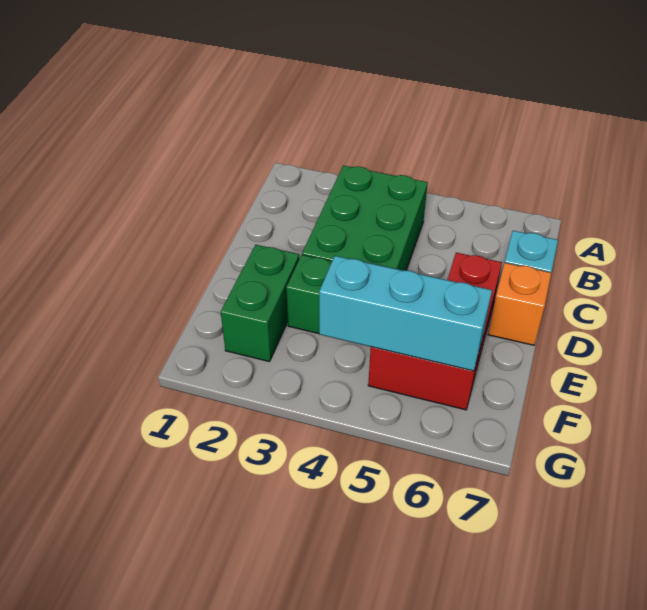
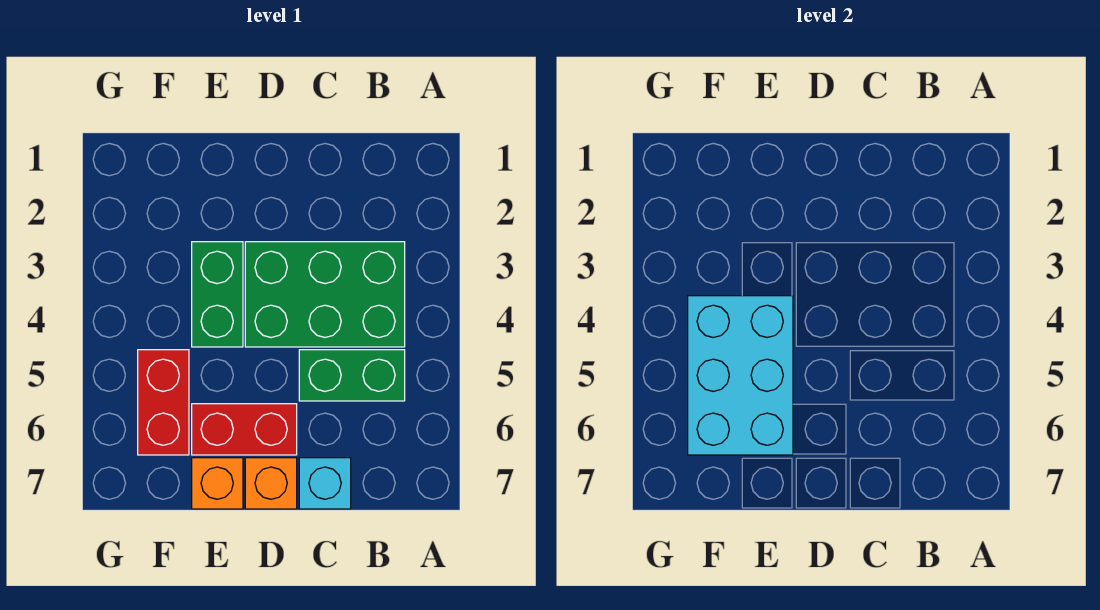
green brick E2:F2 level 1 -> green brick B5:C5 level 1
none -> orange brick E7 level 1
cyan brick F4:F6 level 2 -> cyan brick E4:F6 level 2

